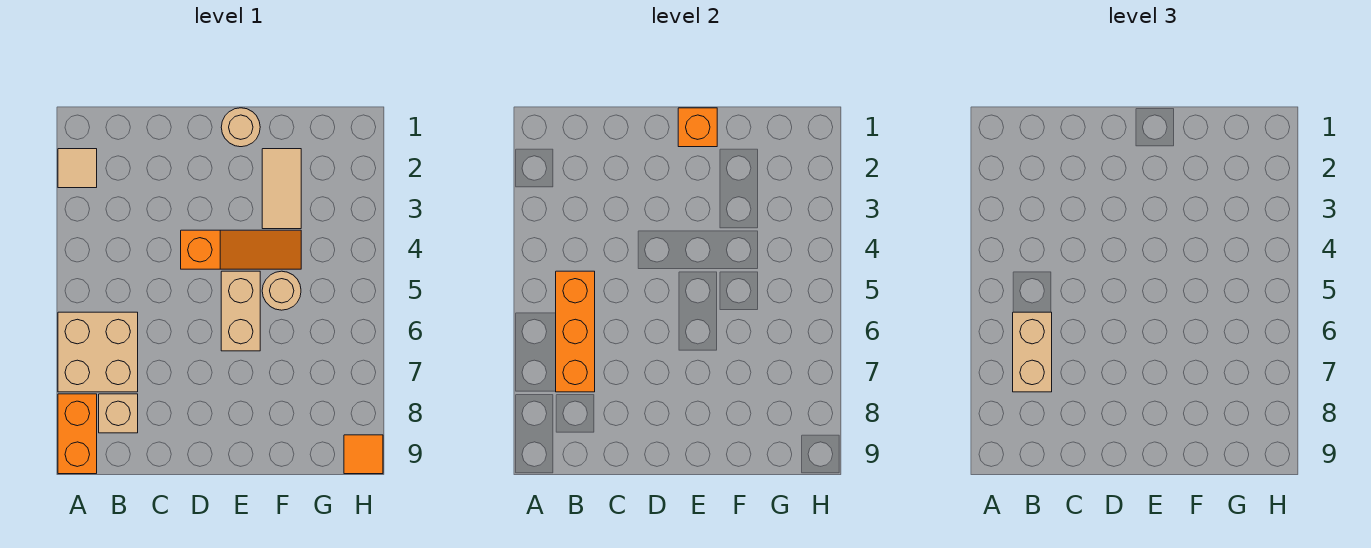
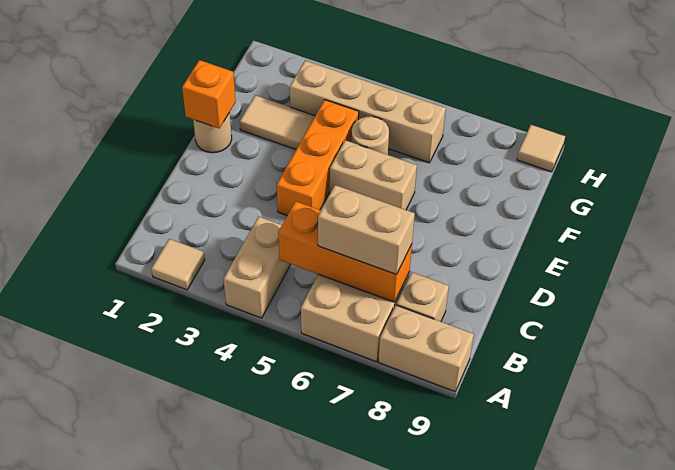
none -> tan brick A4:B4 level 1
orange brick A8:A9 level 1 -> tan brick A8:A9 level 1
orange slope D4:F4 level 1 top D -> orange brick D4:F4 level 1
none -> tan brick G3:G6 level 1
orange tile H9 level 1 -> tan tile H9 level 1

